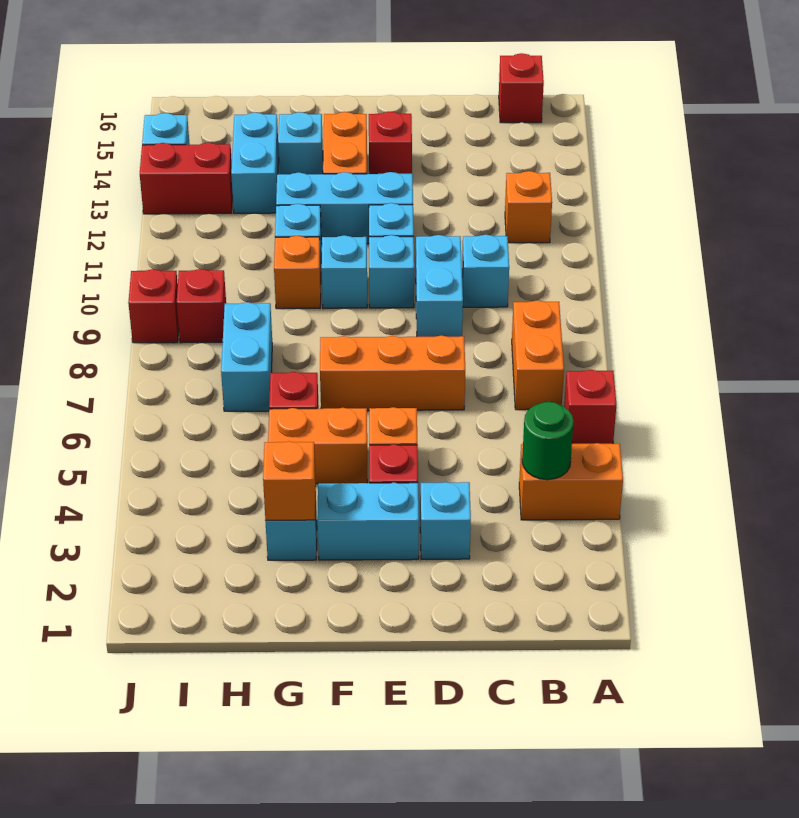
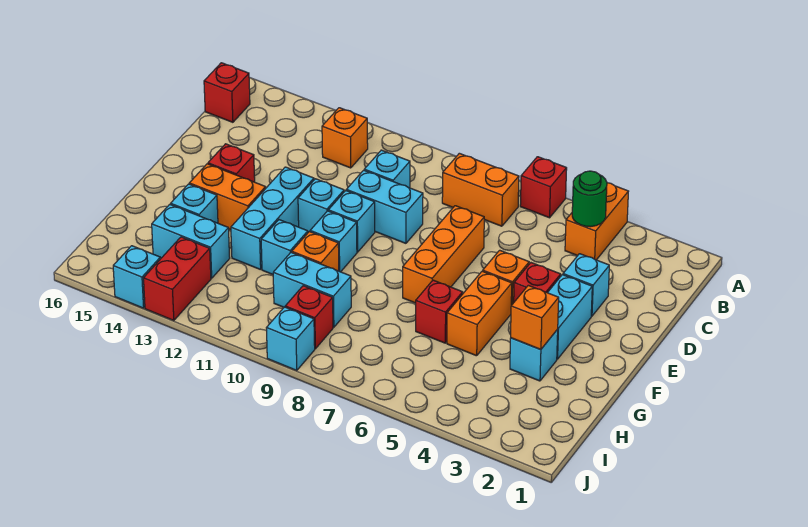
cyan brick H7:H8 level 1 -> cyan brick H9:H10 level 1
red brick J9 level 1 -> cyan brick J9 level 1

